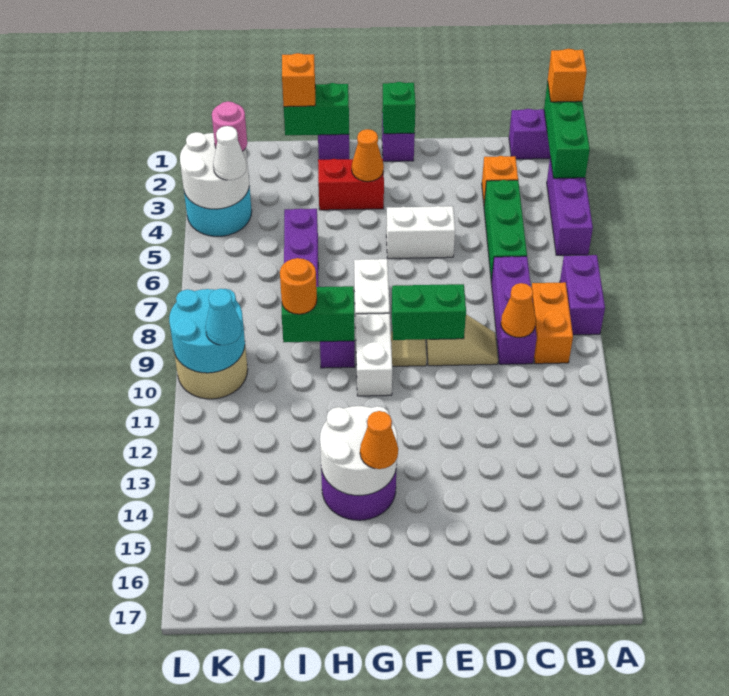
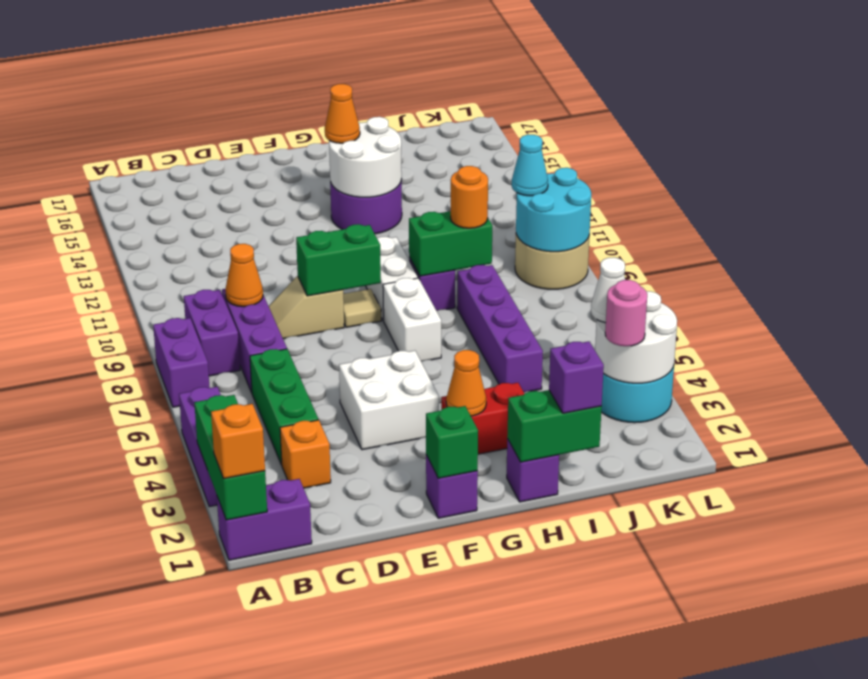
orange brick B8:B9 level 1 -> purple brick B8:B9 level 1
white brick E5:F5 level 1 -> white brick E4:F5 level 1
orange brick I1 level 3 -> purple brick I1 level 3

